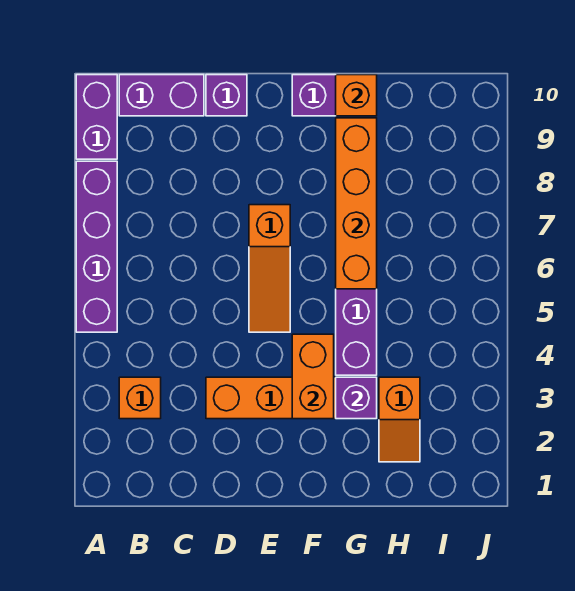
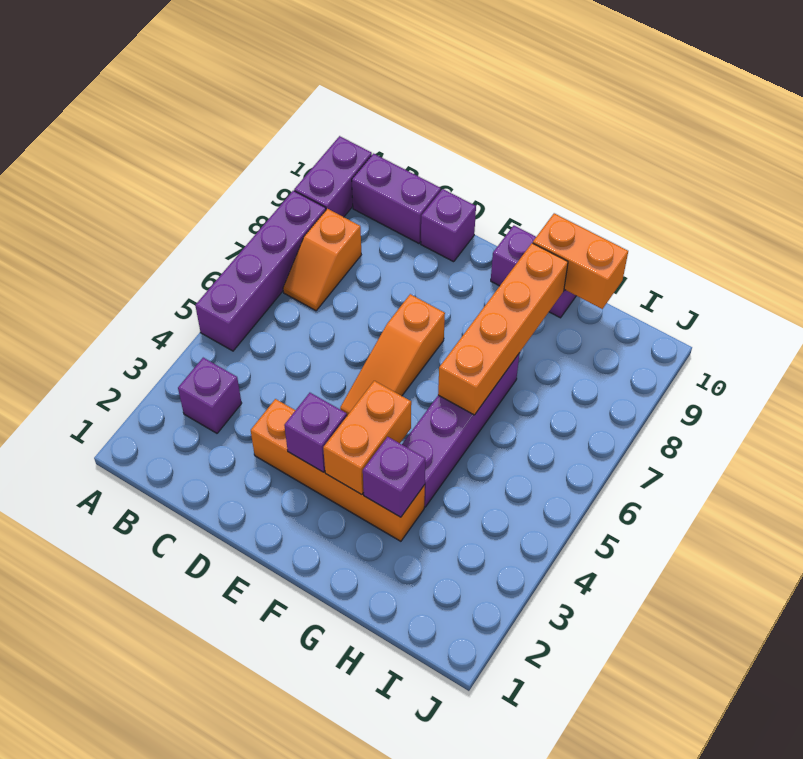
orange brick B3 level 1 -> purple brick B3 level 1
none -> purple brick E3 level 2
orange brick G10 level 2 -> orange brick G10:H10 level 2
orange slope H2:H3 level 1 top 3 -> orange slope B7:B8 level 1 top 8

